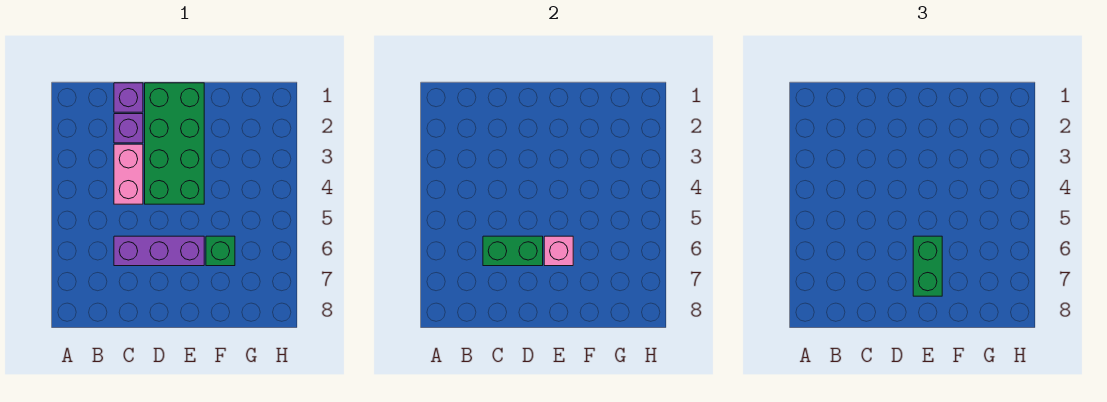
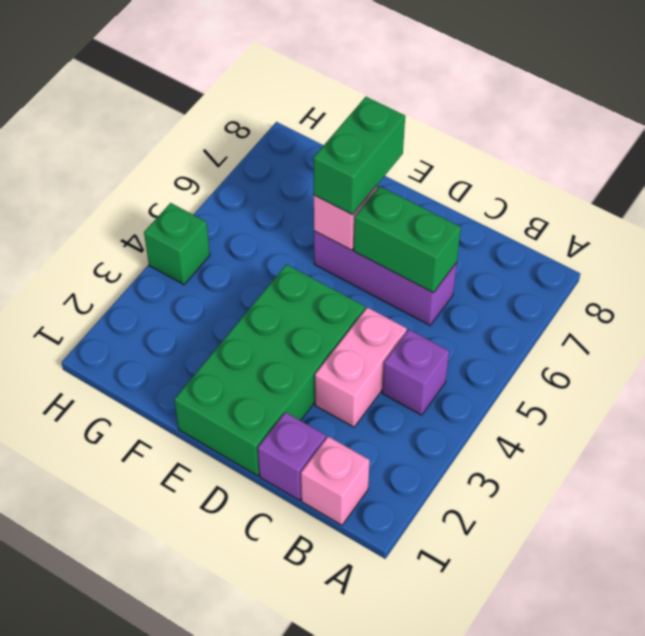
none -> pink brick B1 level 1
purple brick C2 level 1 -> purple brick B4 level 1
green brick F6 level 1 -> green brick H4 level 1

